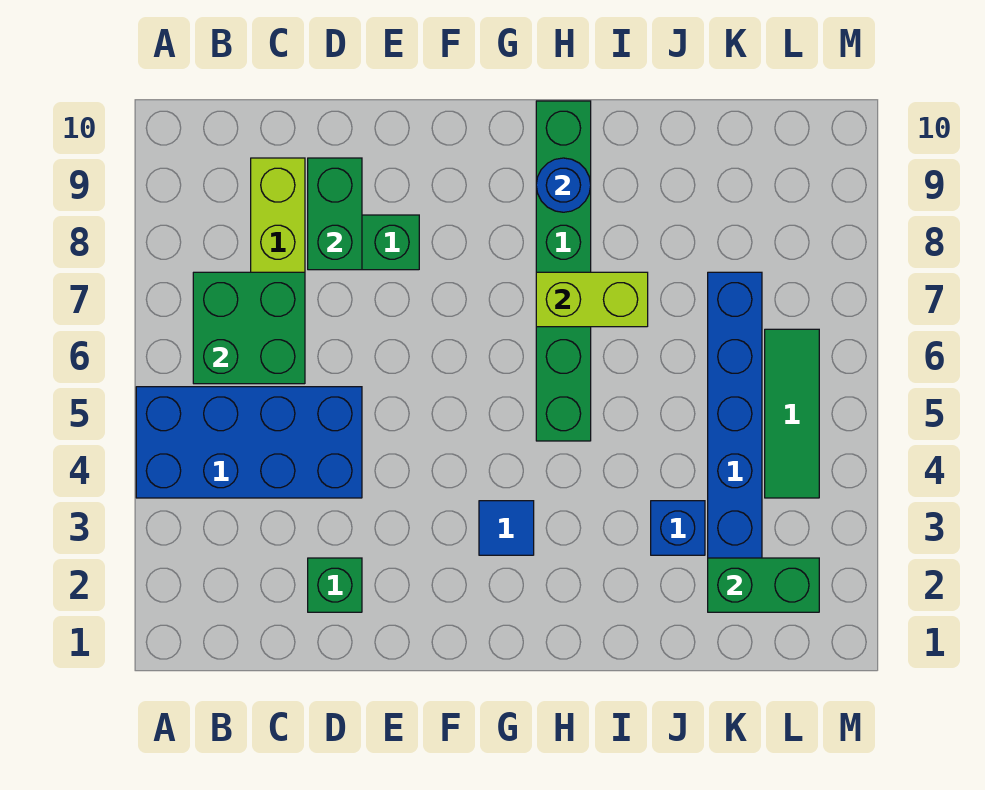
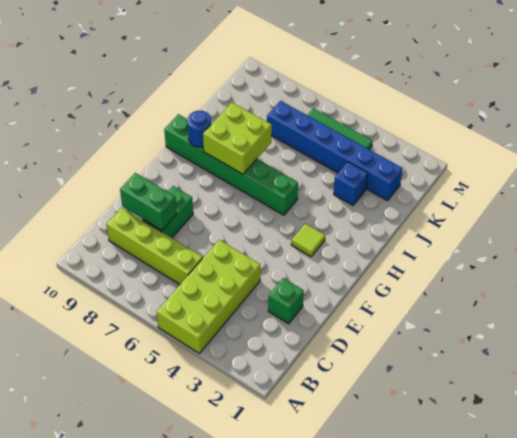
blue brick A4:D5 level 1 -> lime brick A4:D5 level 1
green brick B6:C7 level 2 -> none
blue tile G3 level 1 -> lime tile G3 level 1
lime brick H7:I7 level 2 -> lime brick H7:I8 level 2
green brick K2:L2 level 2 -> none

